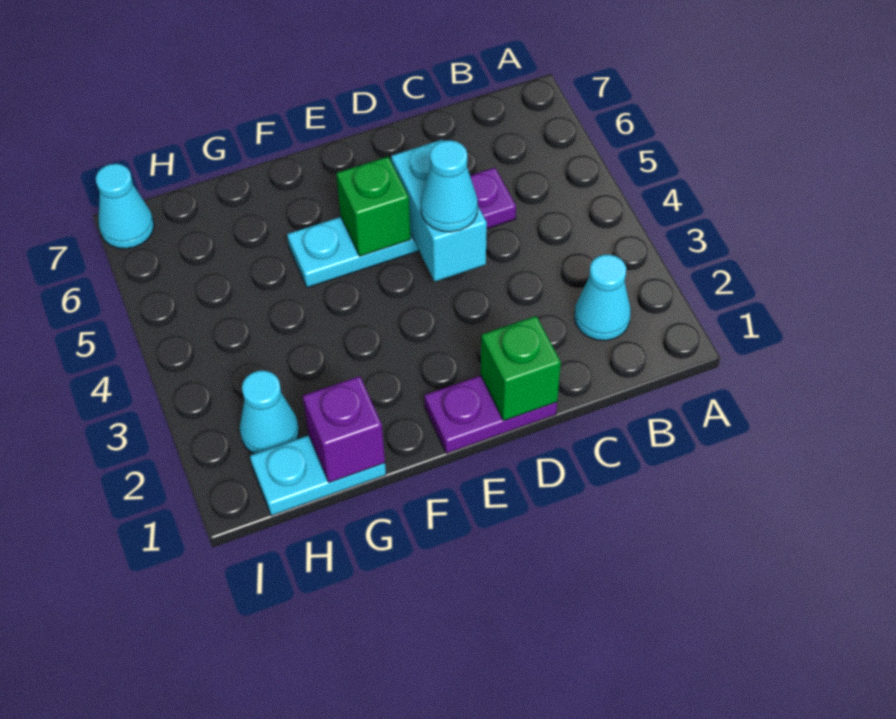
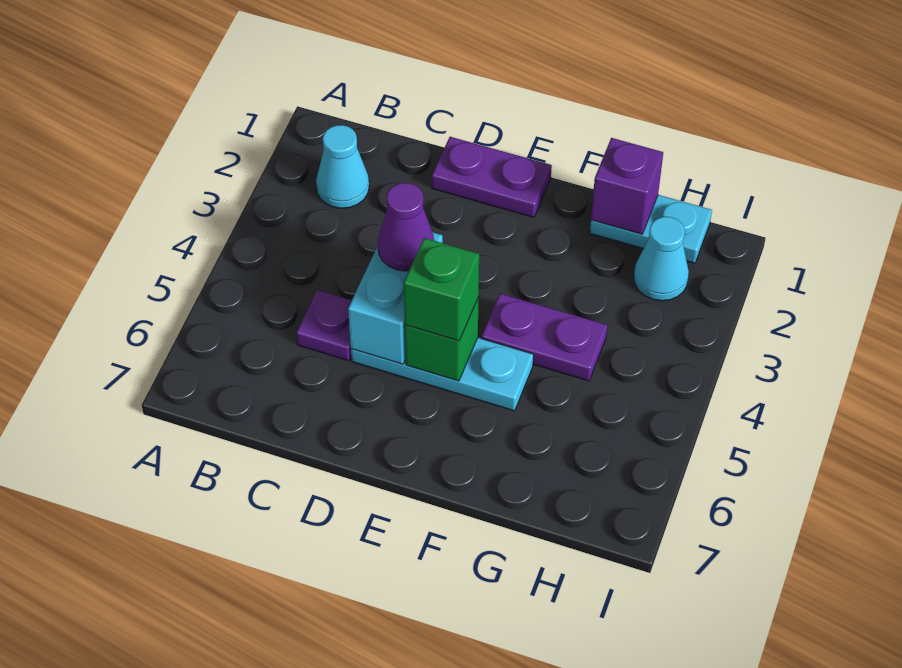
green brick D1 level 2 -> green brick E5 level 3
cyan cone D4 level 3 -> purple cone D4 level 3
none -> purple plate F4:G4 level 1
cyan cone I7 level 1 -> none

